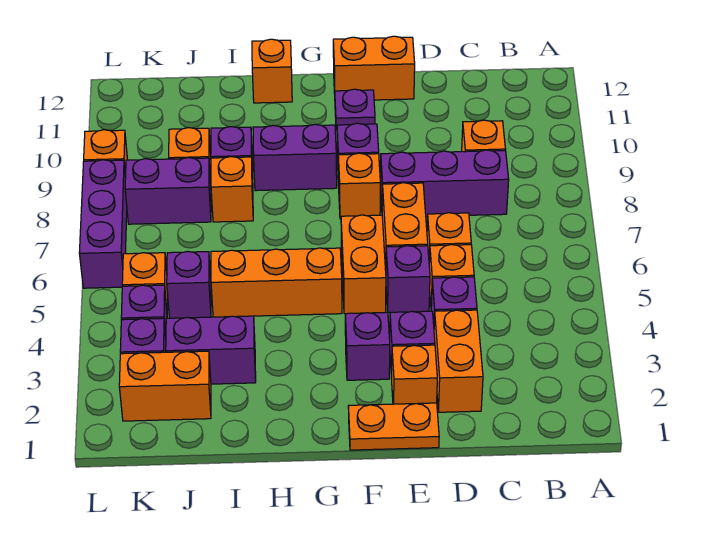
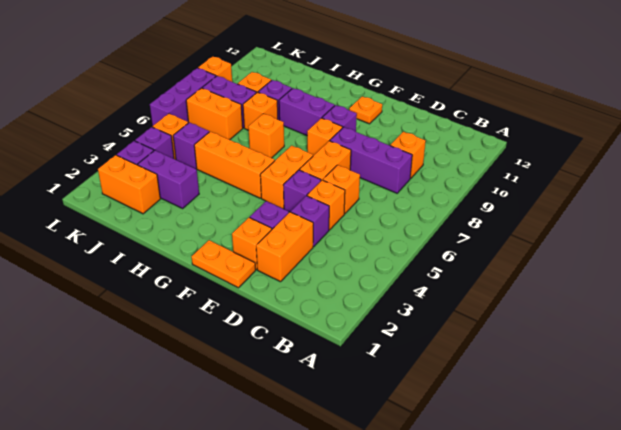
orange brick E12:F12 level 1 -> orange brick J7:K7 level 1
purple brick F3 level 1 -> none
purple plate F11 level 1 -> orange plate F11 level 1
orange brick H12 level 1 -> orange brick H7 level 1

